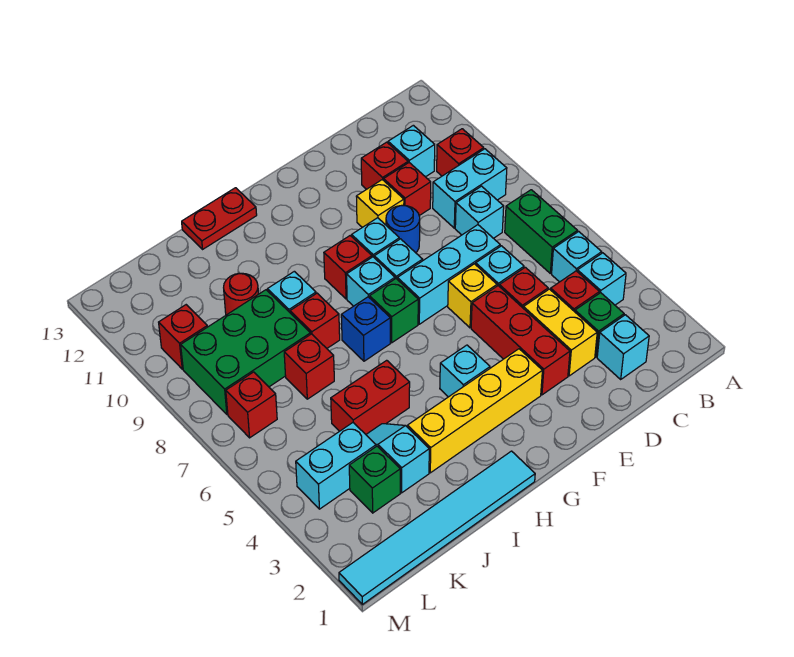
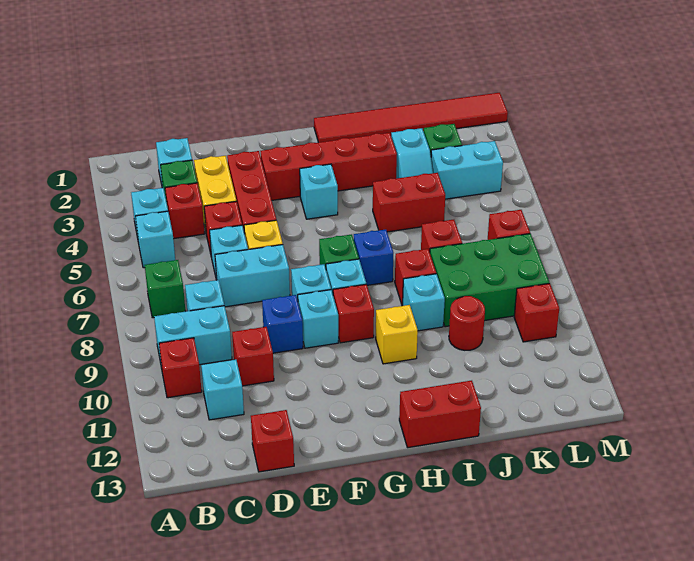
green brick B6:B7 level 1 -> green brick B7 level 1
cyan brick D7:F7 level 1 -> cyan brick D7:E7 level 1
red brick D11 level 1 -> red brick D13 level 1
blue round brick E9 level 1 -> blue brick E9 level 1
yellow brick E10 level 1 -> yellow brick H10 level 1
yellow brick F3:I3 level 1 -> red brick F3:I3 level 1
cyan tile H1:M1 level 1 -> red tile H1:M1 level 1
red plate H13:I13 level 1 -> red brick H13:I13 level 1

